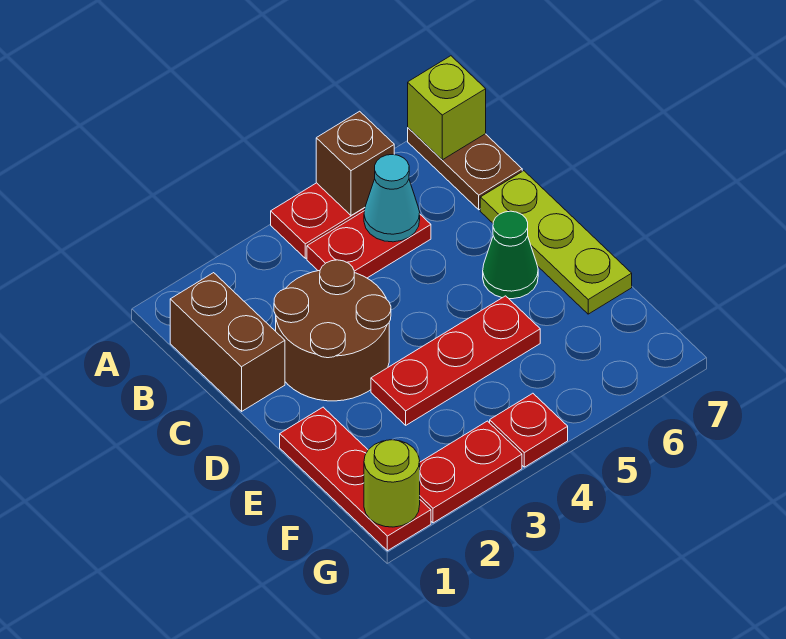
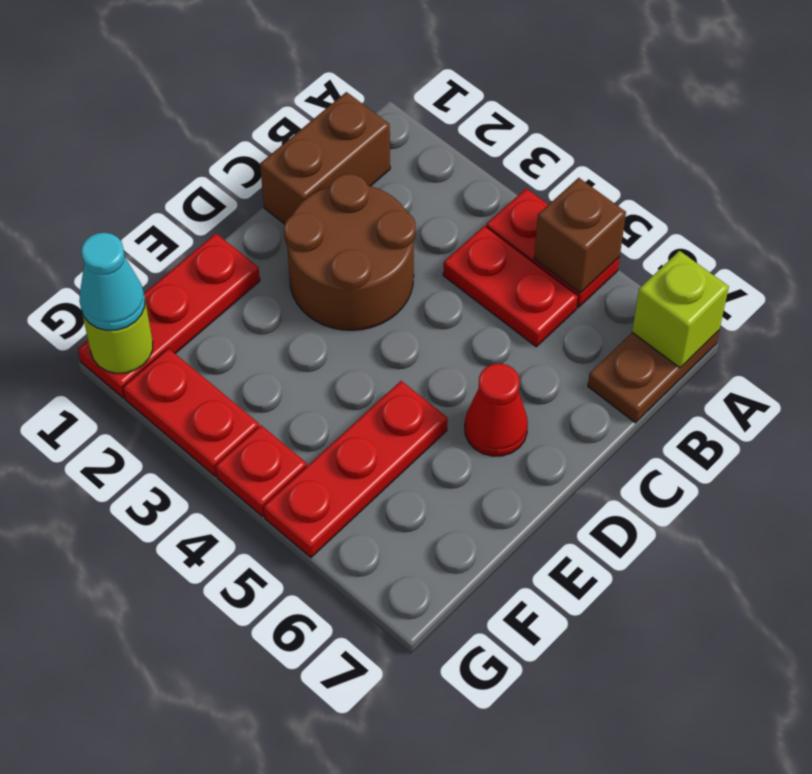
cyan cone B5 level 2 -> cyan cone G1 level 3
lime plate C7:E7 level 1 -> none
green cone D6 level 1 -> red cone D6 level 1
red plate E3:E5 level 1 -> red plate E5:G5 level 1

